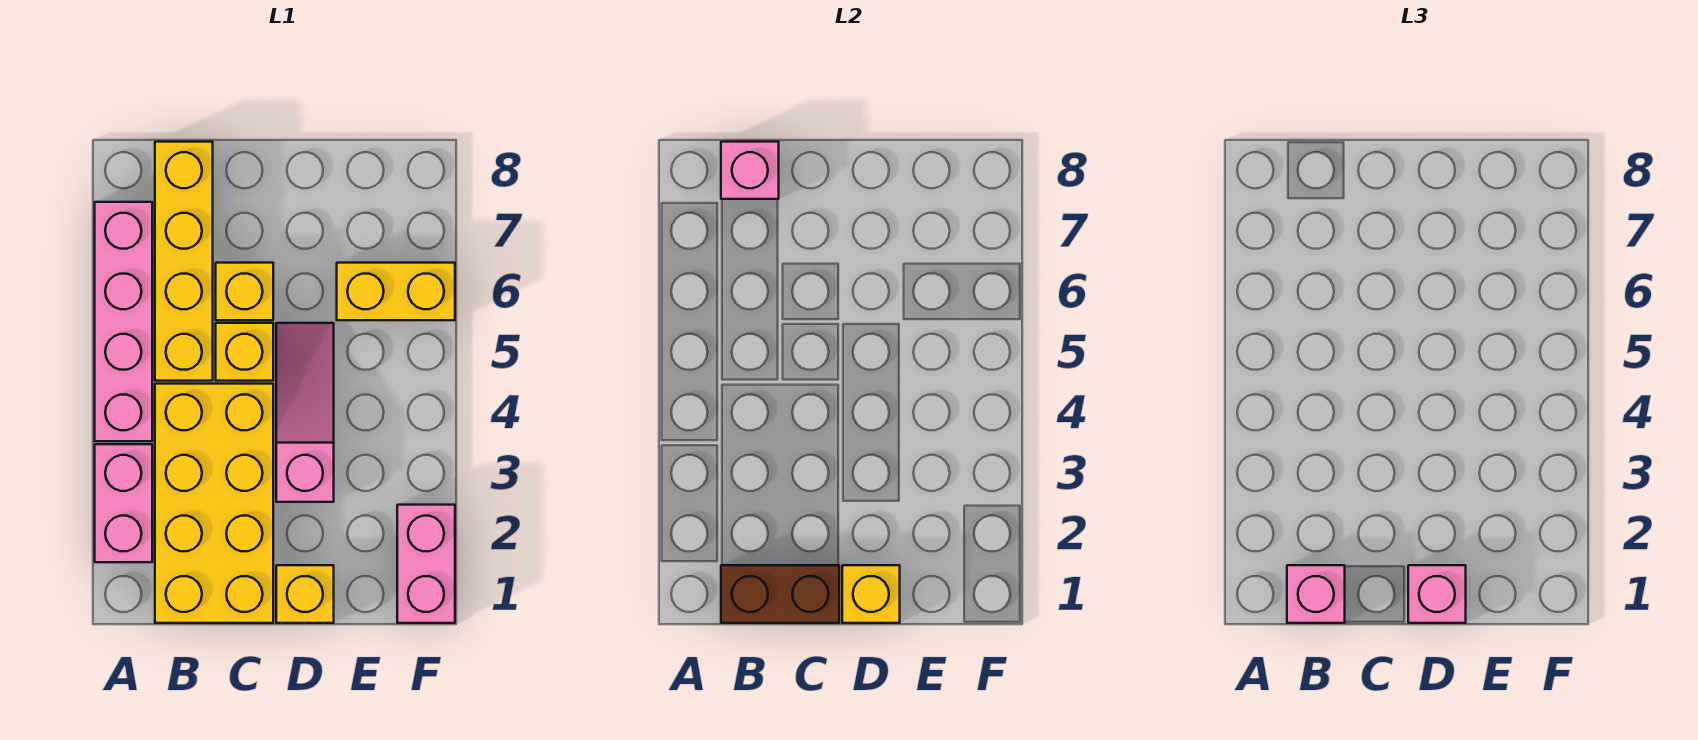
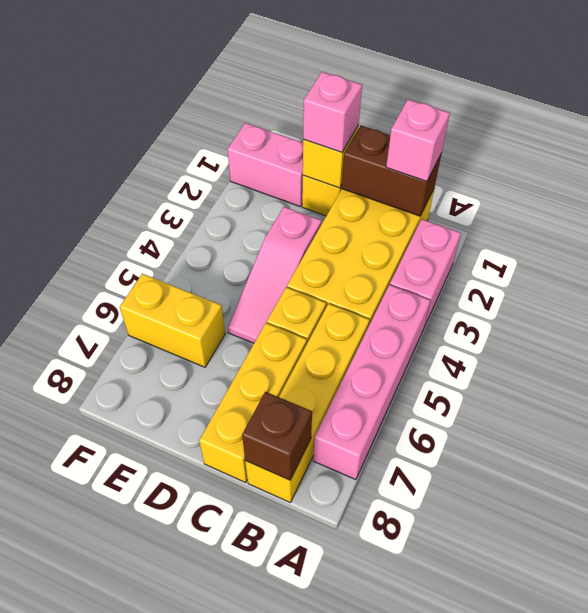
pink brick B8 level 2 -> brown brick B8 level 2
yellow brick C6 level 1 -> yellow brick C6:C8 level 1
pink brick F1:F2 level 1 -> pink brick E1:F1 level 1

